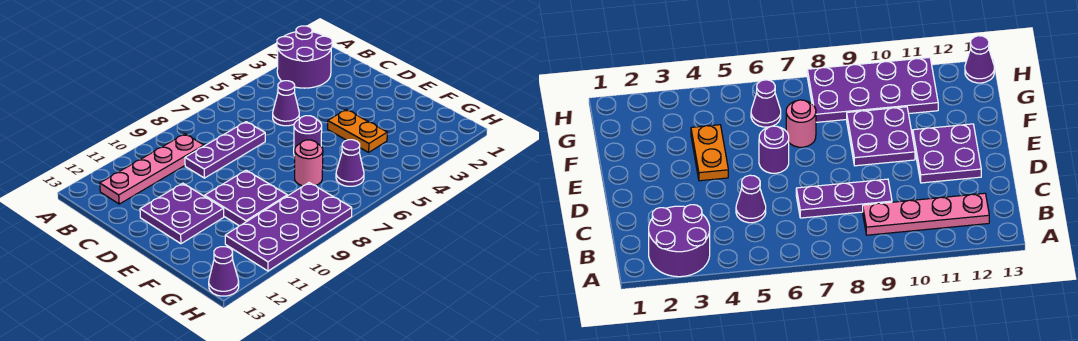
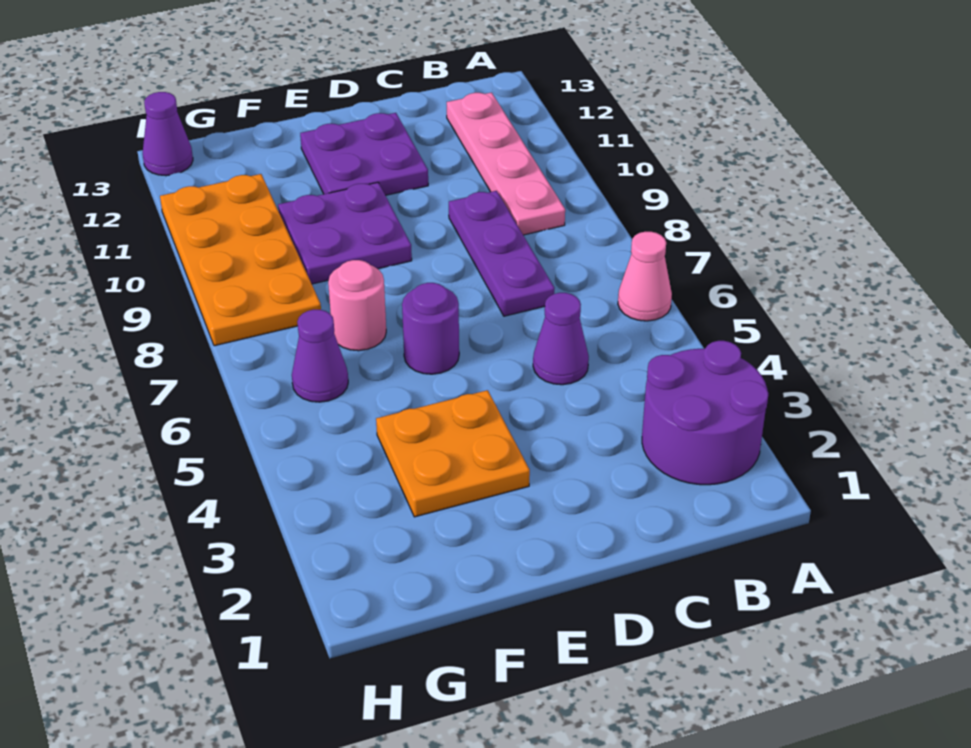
none -> pink cone A6 level 1
orange plate E4:F4 level 1 -> orange plate E3:F4 level 1
purple plate G8:H11 level 1 -> orange plate G8:H11 level 1

